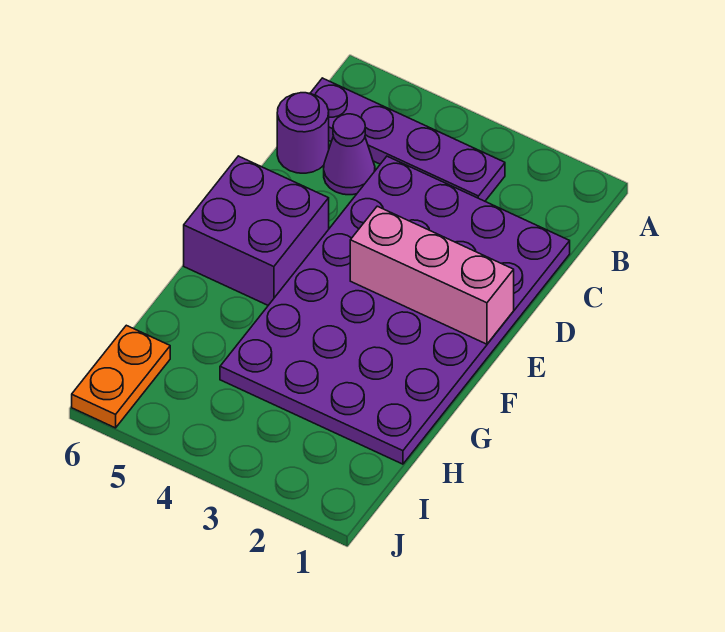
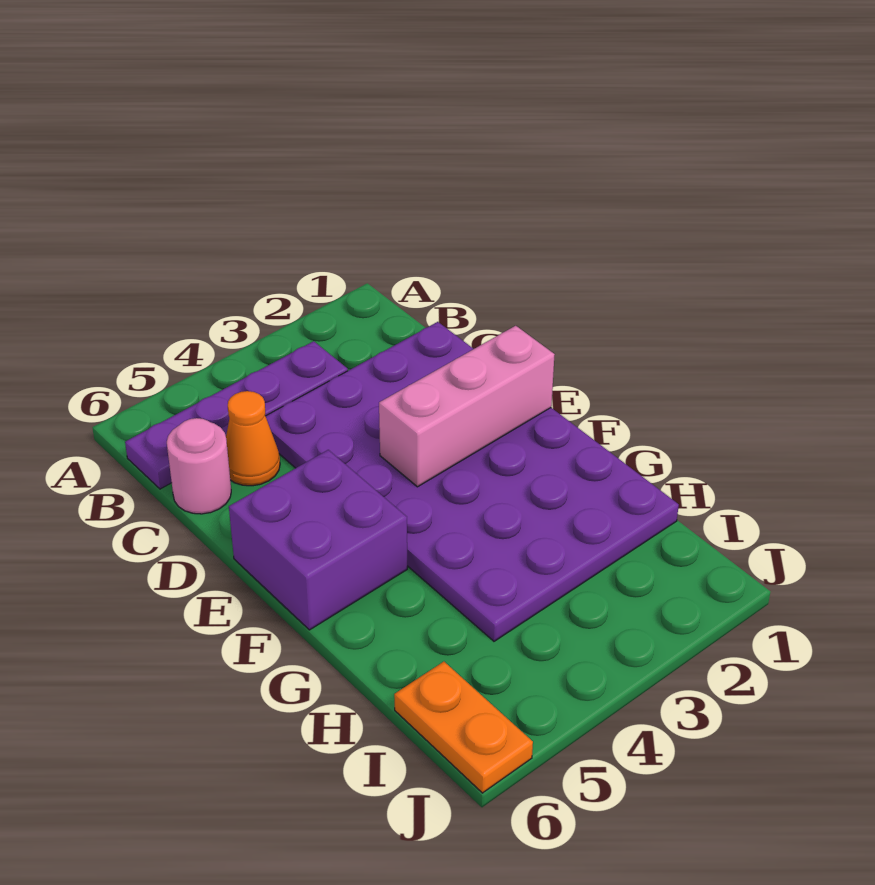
purple cone C5 level 1 -> orange cone C5 level 1
purple round brick C6 level 1 -> pink round brick C6 level 1

